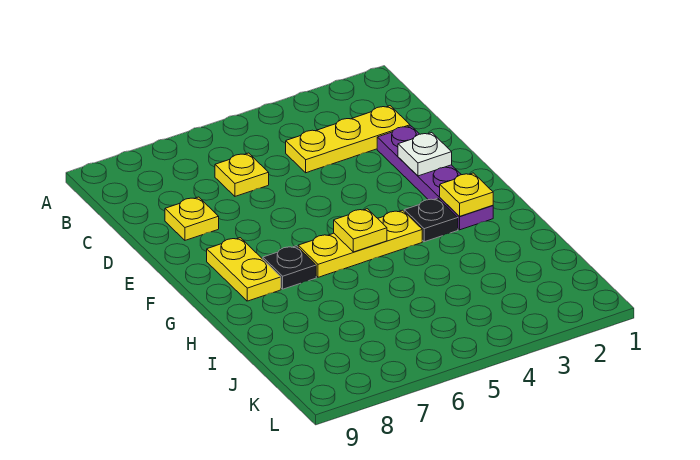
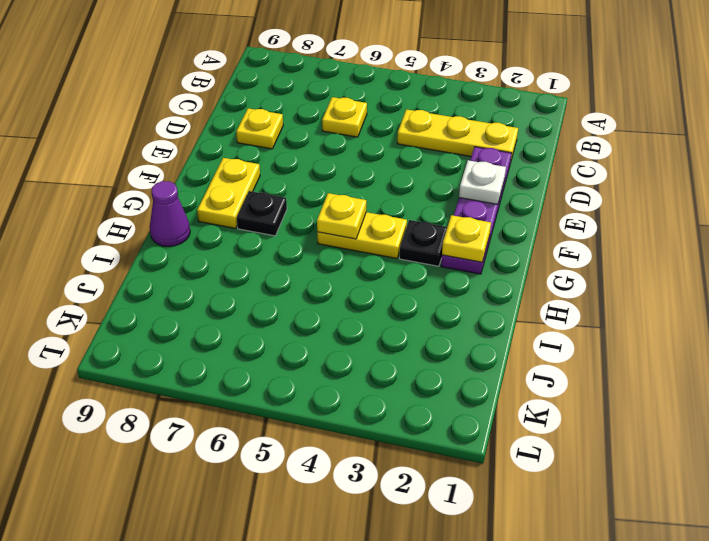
yellow plate G4:G6 level 1 -> yellow plate G4:G5 level 1
none -> purple cone H9 level 1

